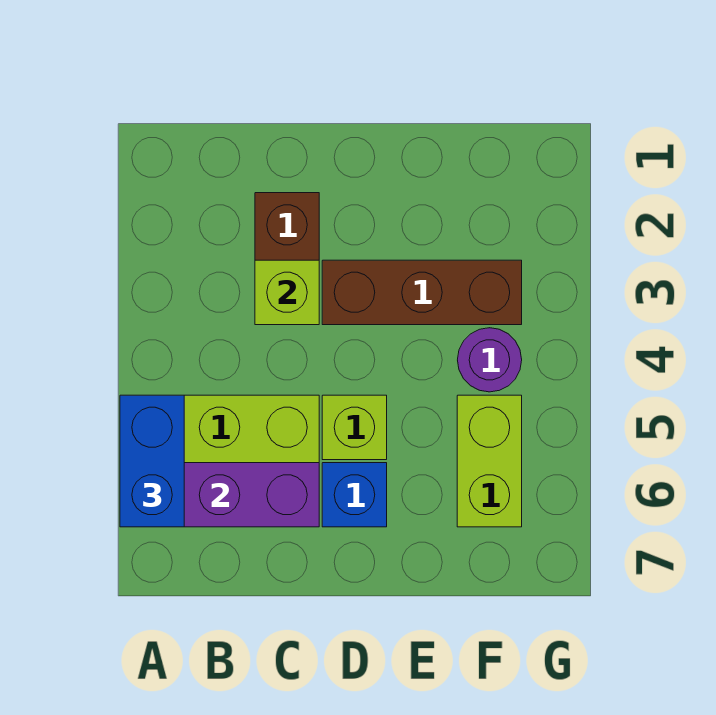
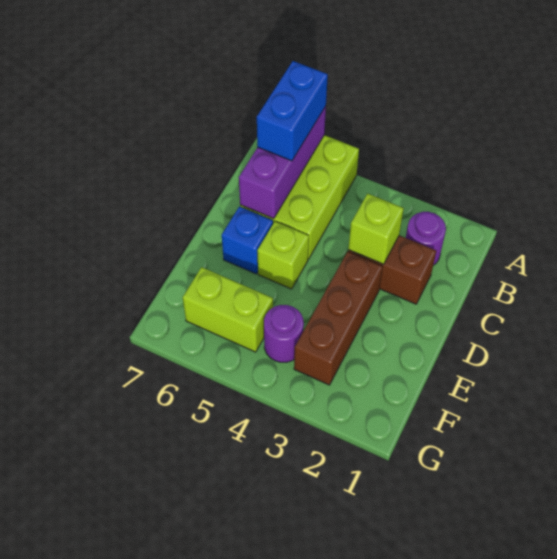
blue brick A5:A6 level 3 -> blue brick A6:B6 level 3
none -> purple round brick B2 level 1

